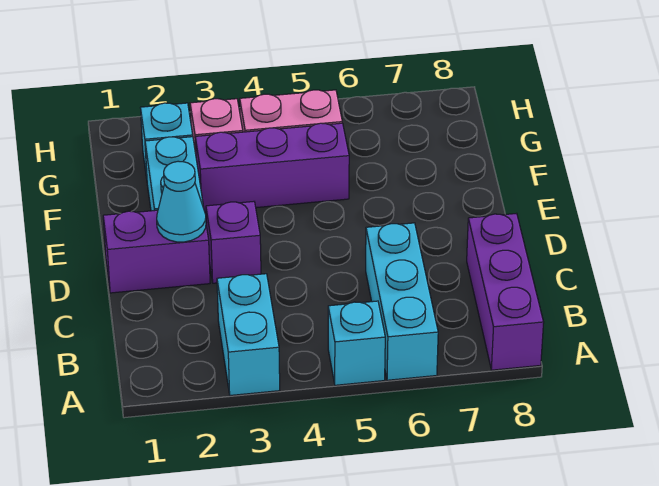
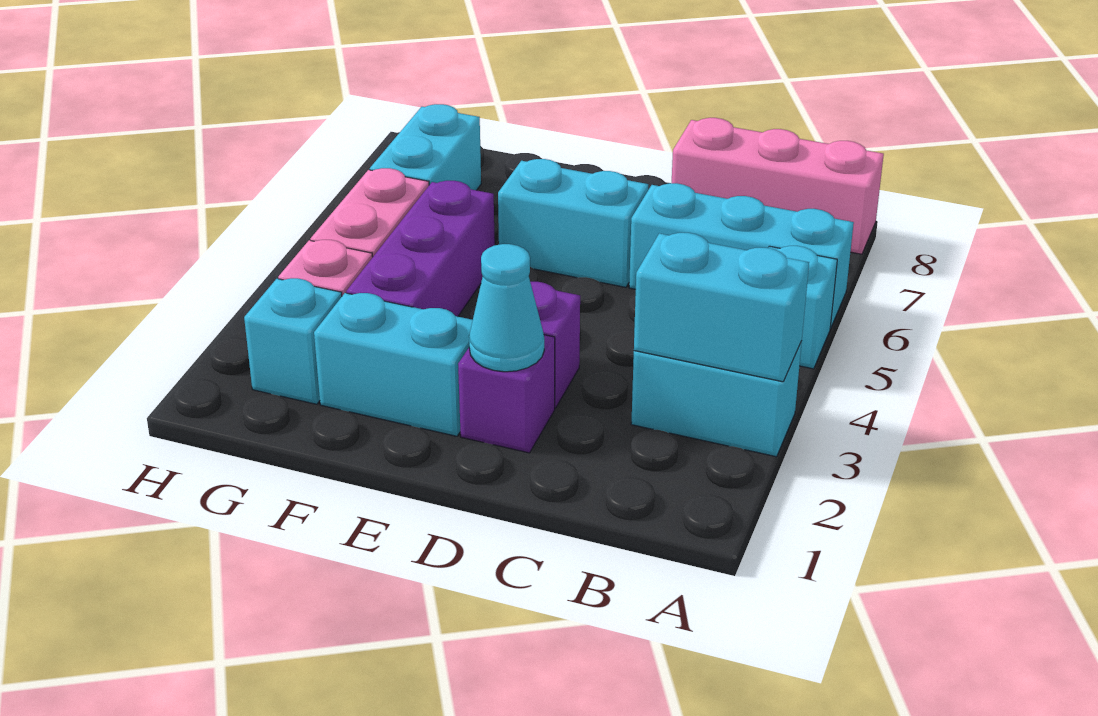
none -> cyan brick A3:B3 level 2
purple brick A8:C8 level 1 -> pink brick A8:C8 level 1
purple brick D1:D2 level 1 -> purple brick D2 level 1
none -> cyan brick D6:E6 level 1
none -> cyan brick G6:G7 level 1

